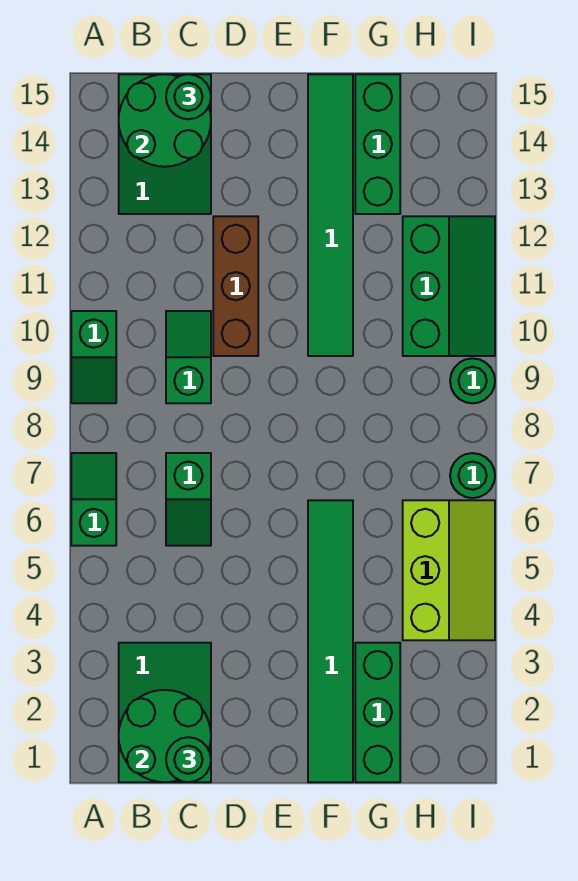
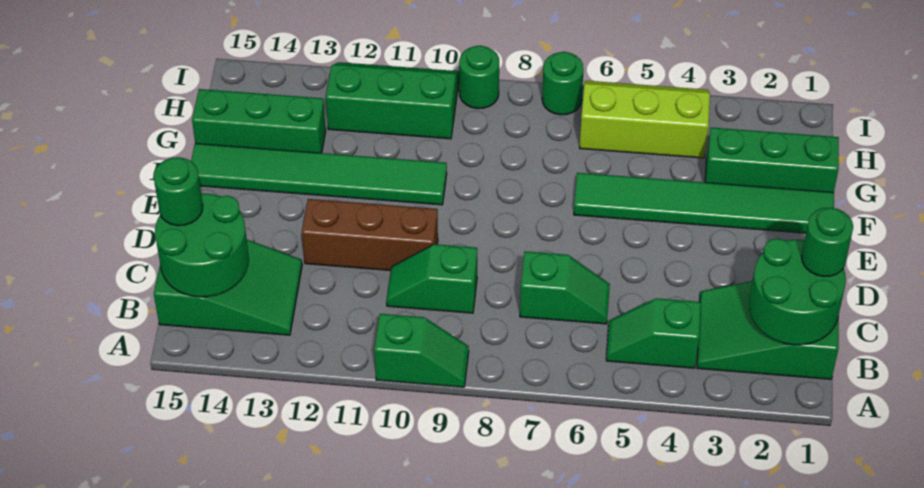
green slope A6:A7 level 1 top 6 -> green slope B4:B5 level 1 top 4

